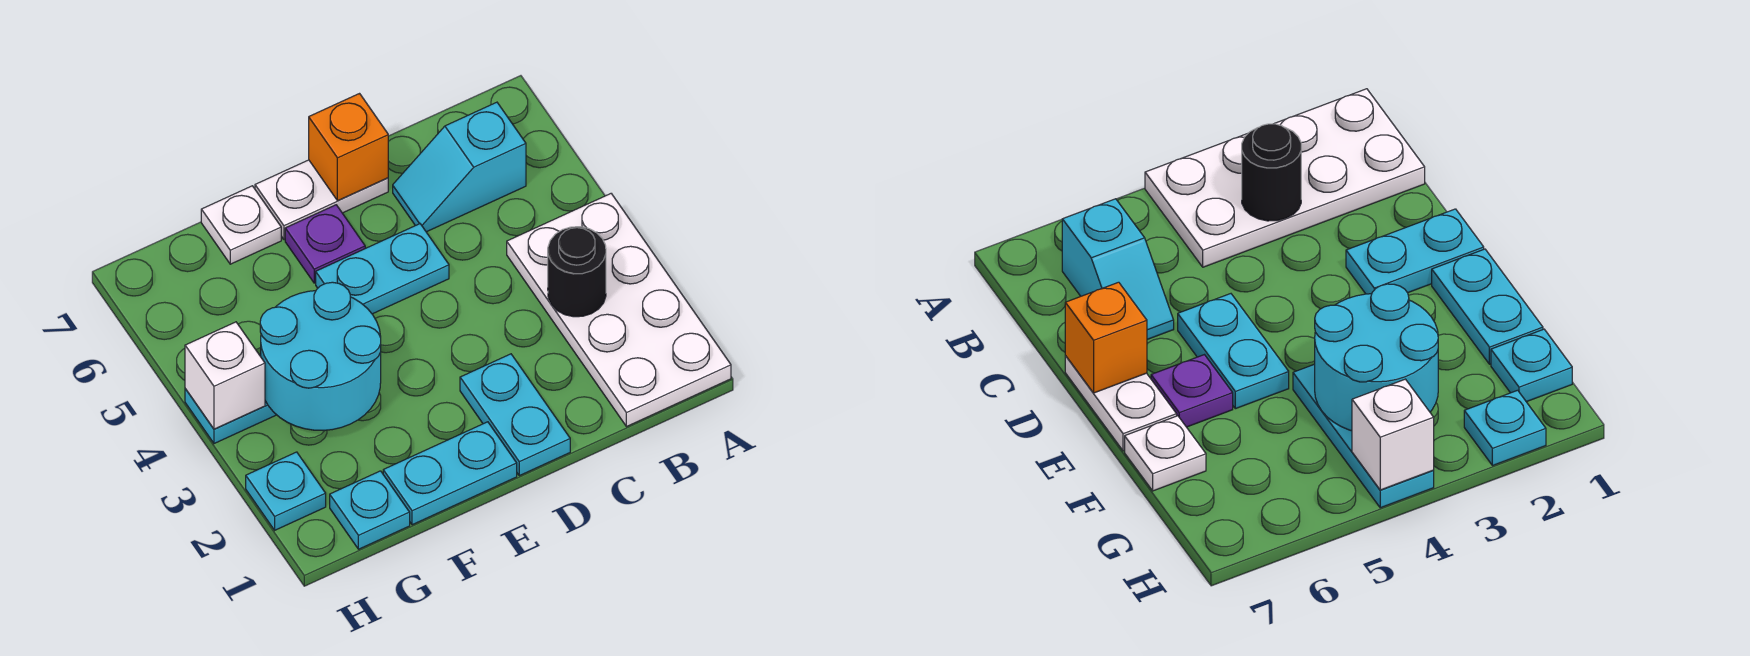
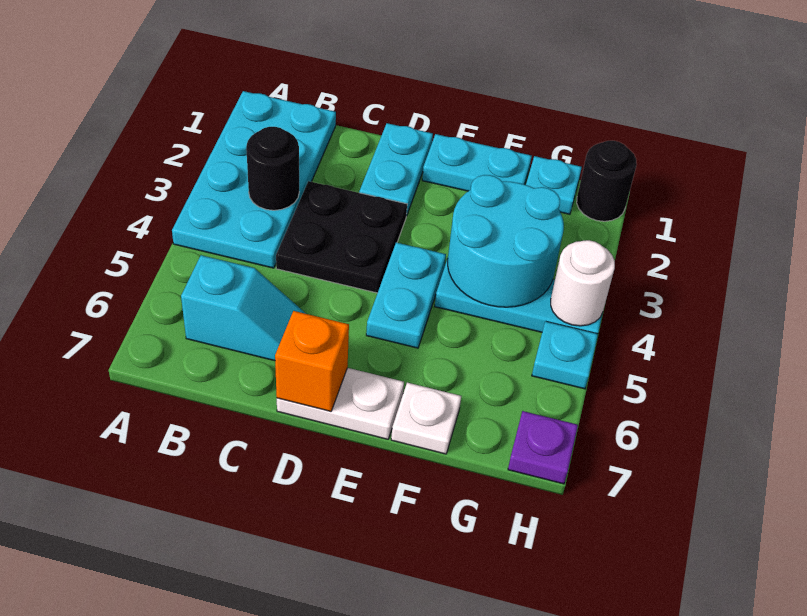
white plate A1:B4 level 1 -> cyan plate A1:B4 level 1
none -> black plate C3:D4 level 1
cyan plate D5:E5 level 1 -> cyan plate E4:E5 level 1
purple plate E6 level 1 -> purple plate H7 level 1
none -> black round brick H1 level 1
cyan plate H2 level 1 -> cyan plate H5 level 1
white brick H4 level 2 -> white round brick H4 level 2

